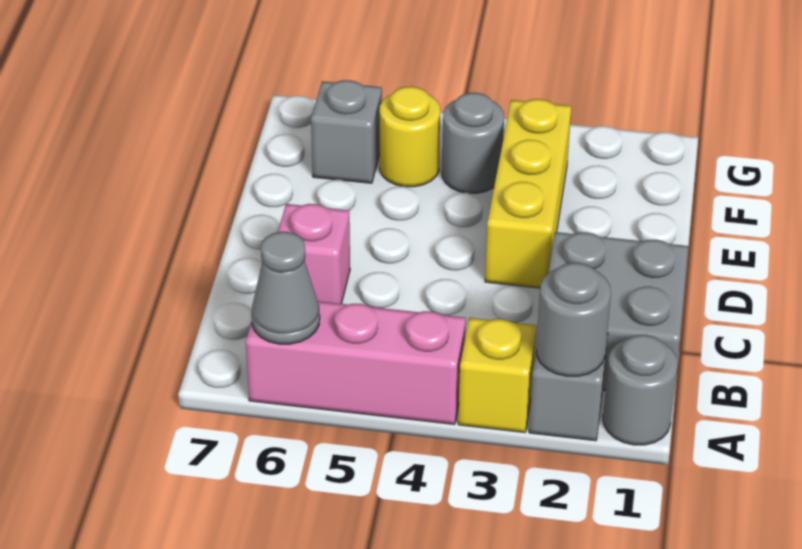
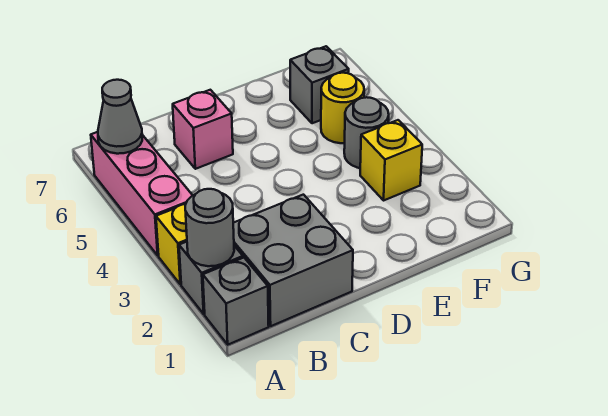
grey round brick A1 level 1 -> grey brick A1 level 1
yellow brick D3:F3 level 1 -> yellow brick F3 level 1

